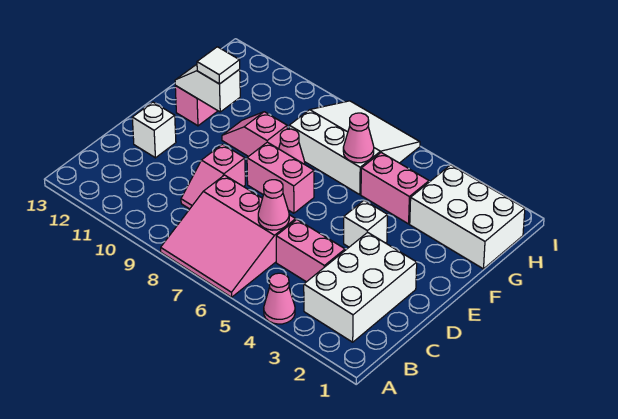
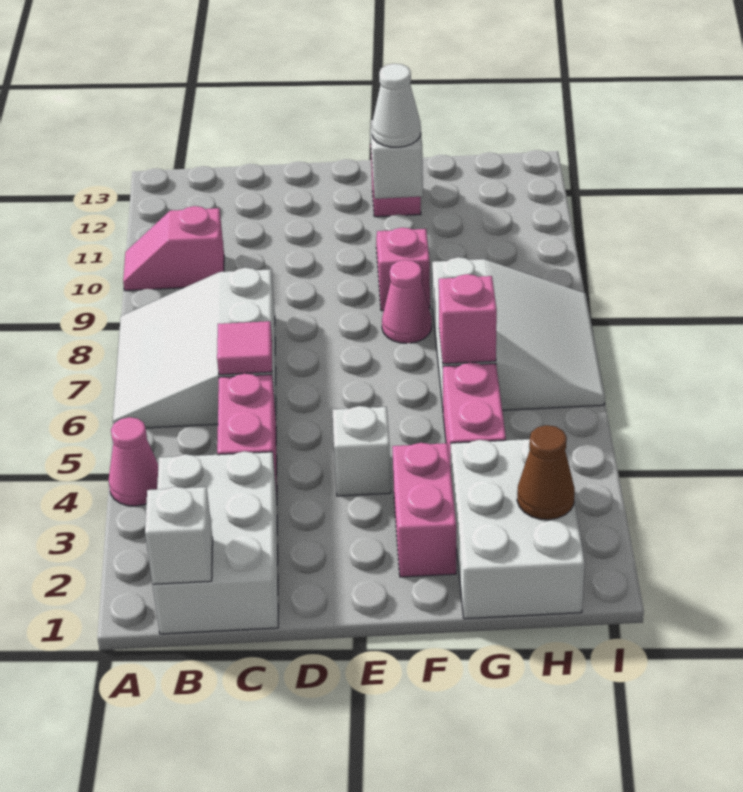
pink slope A6:C8 level 1 top C -> white slope A6:C8 level 1 top C
white brick B2:D3 level 1 -> white brick B1:C3 level 1
pink cone C6 level 2 -> pink tile C6 level 2
pink slope C9:D9 level 1 top D -> pink slope A10:B10 level 1 top B
white brick D12 level 1 -> white brick B1 level 2
pink brick E7:E8 level 1 -> pink brick F2:F3 level 1
white tile F11 level 3 -> white cone F11 level 3
pink cone G6 level 2 -> pink brick G6 level 2
none -> brown cone H2 level 2

